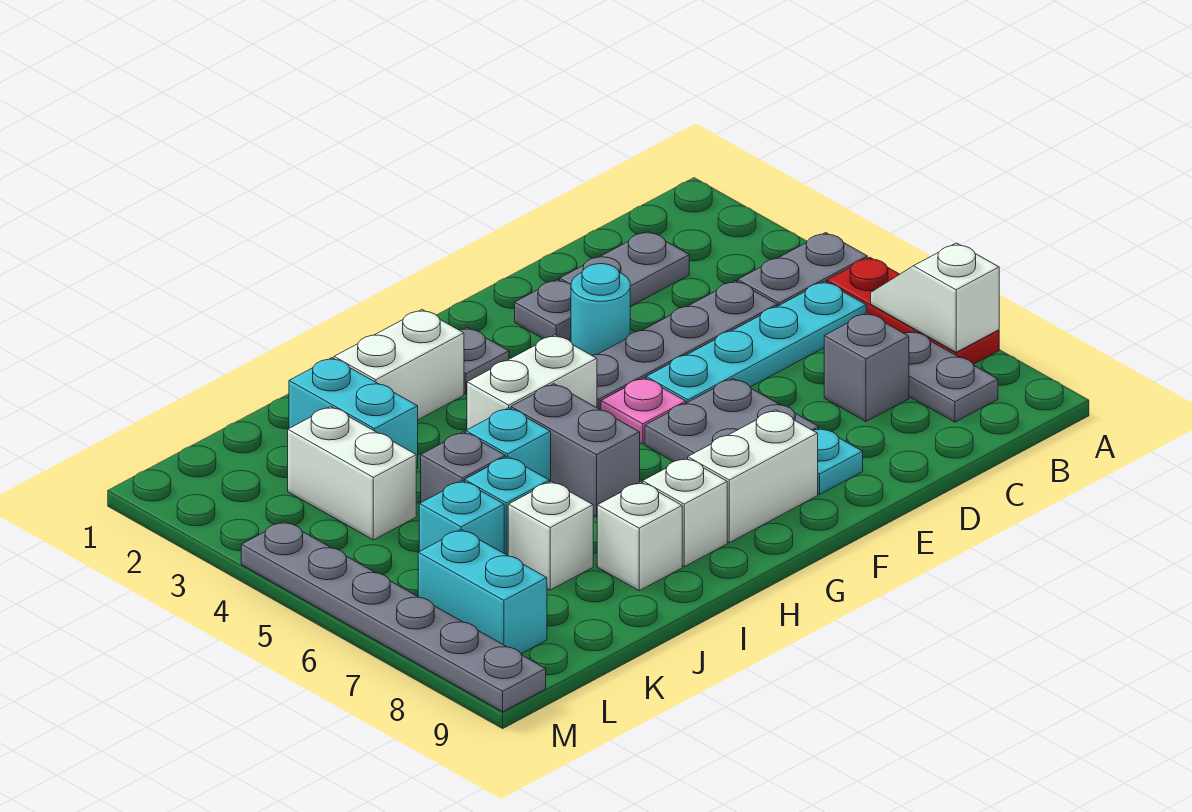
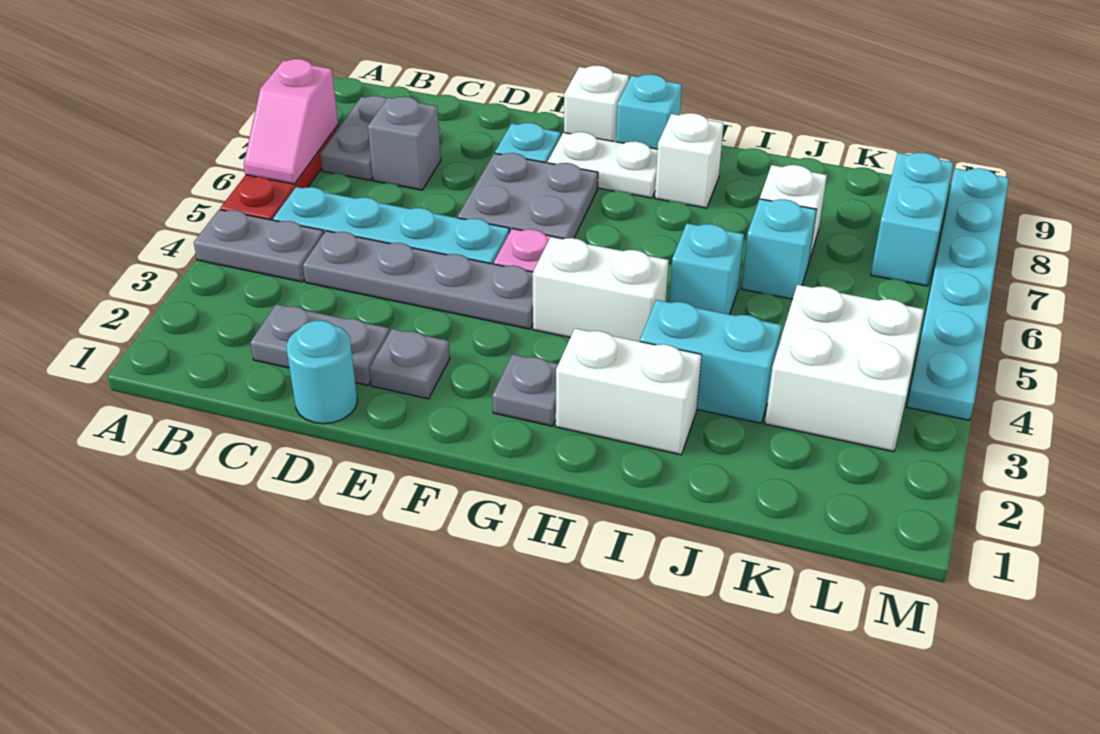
white slope A6:A7 level 2 top 7 -> pink slope A6:A7 level 2 top 7
cyan round brick E3 level 1 -> cyan round brick D1 level 1
white brick F8:G8 level 1 -> white plate F8:G8 level 1
grey brick H5:H6 level 1 -> none
white brick I8 level 1 -> white brick F9 level 1
cyan brick J2:J3 level 1 -> cyan brick I3:J3 level 1
grey brick J5 level 1 -> none
white brick K3:K4 level 1 -> white brick K3:L4 level 1
cyan brick K6 level 1 -> cyan brick G9 level 1
grey plate M4:M9 level 1 -> cyan plate M4:M9 level 1

